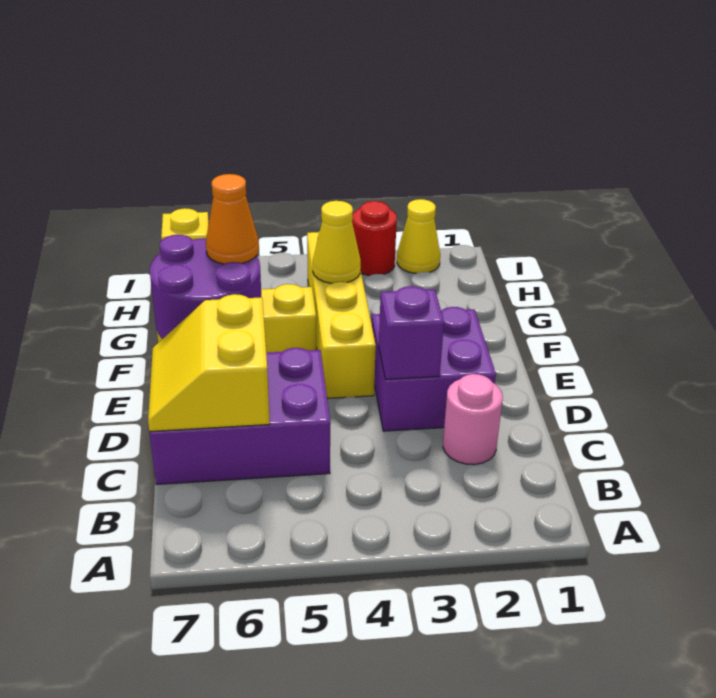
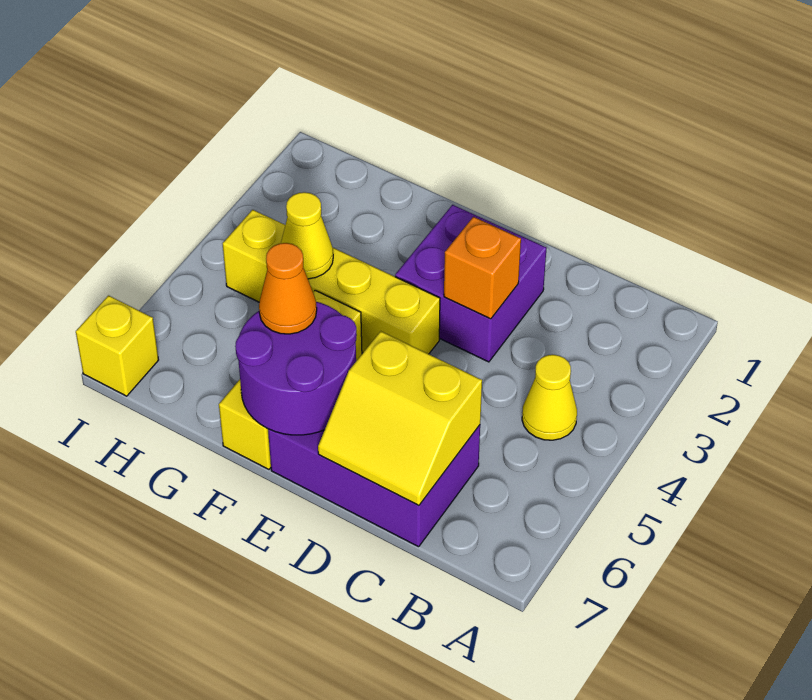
pink round brick C2 level 1 -> none
purple brick C5:D7 level 1 -> purple brick C6:E7 level 1
purple brick D3 level 2 -> orange brick D3 level 2
yellow cone I2 level 1 -> yellow cone B4 level 1
red round brick I3 level 1 -> none

